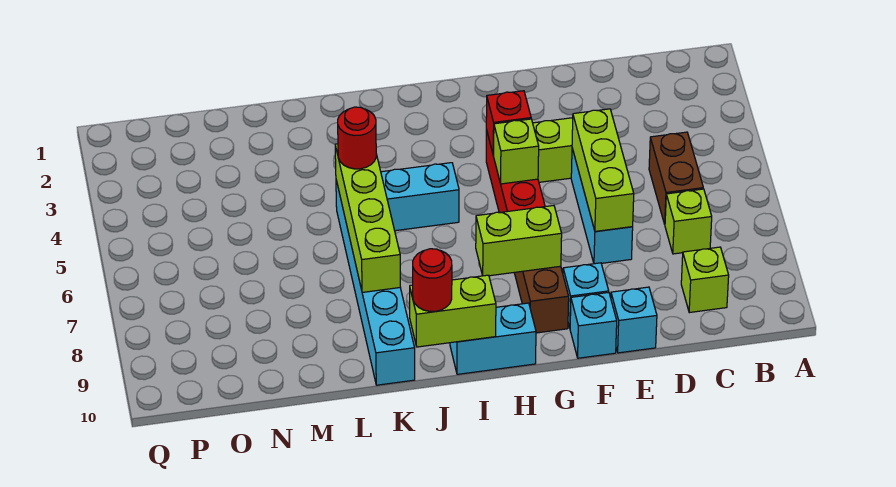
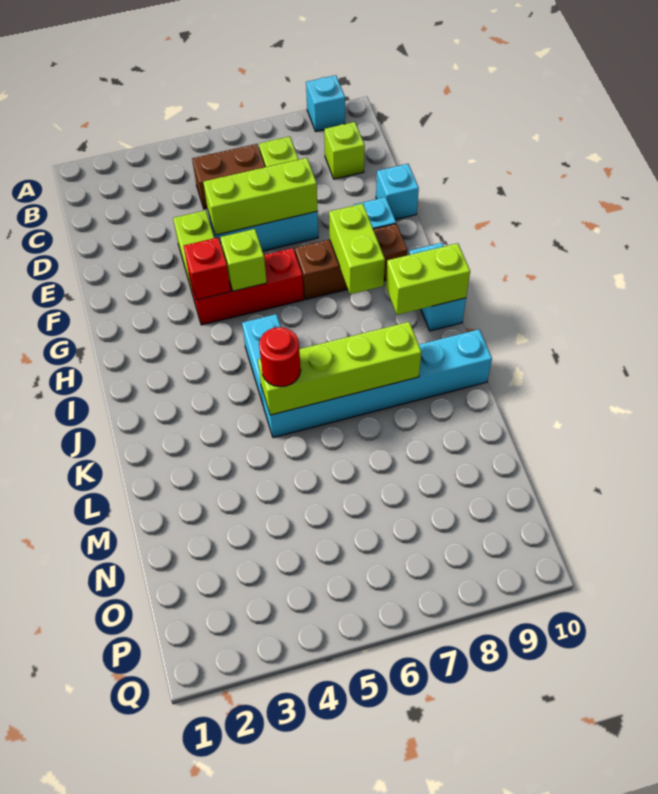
cyan brick F10 level 1 -> cyan brick A9 level 1
lime brick I10:J10 level 2 -> lime brick I9:I10 level 2
red round brick J10 level 3 -> none

